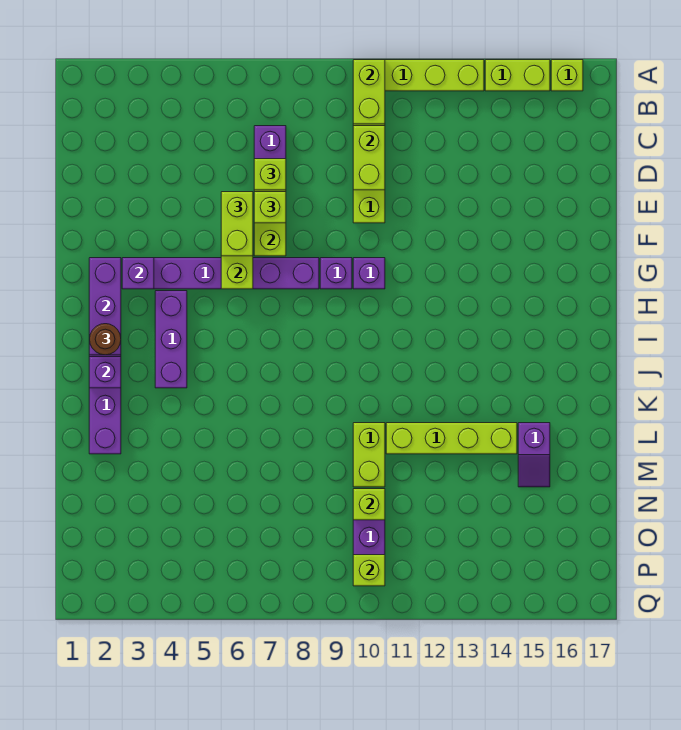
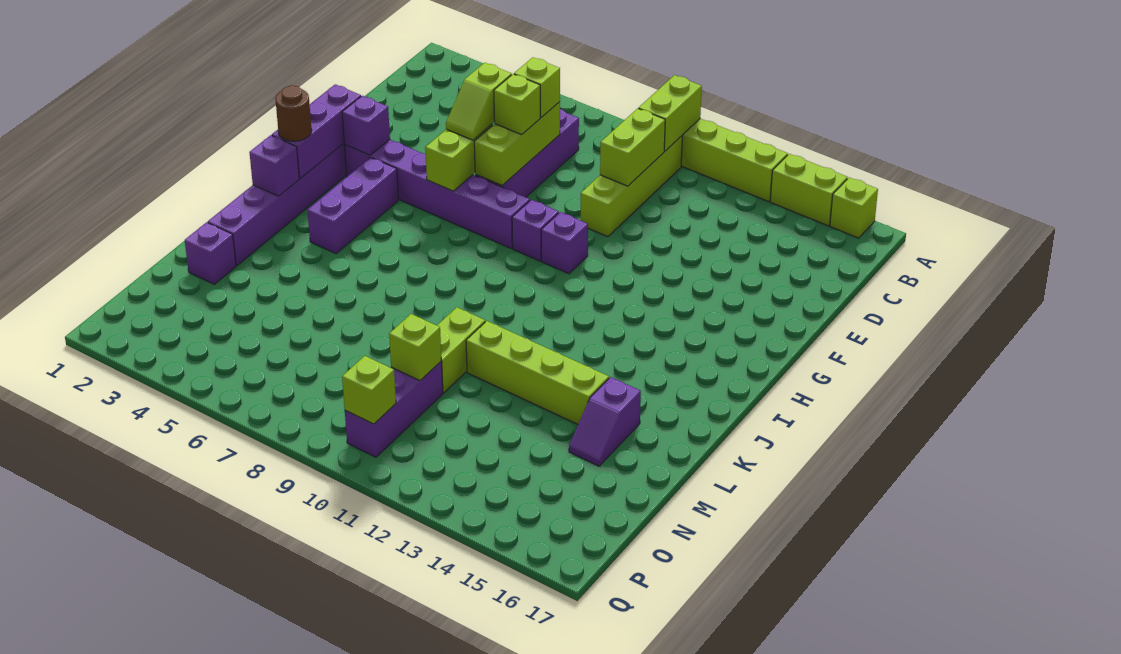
lime brick E6:F6 level 3 -> lime slope E6:F6 level 3 top E
none -> purple brick M2 level 1

